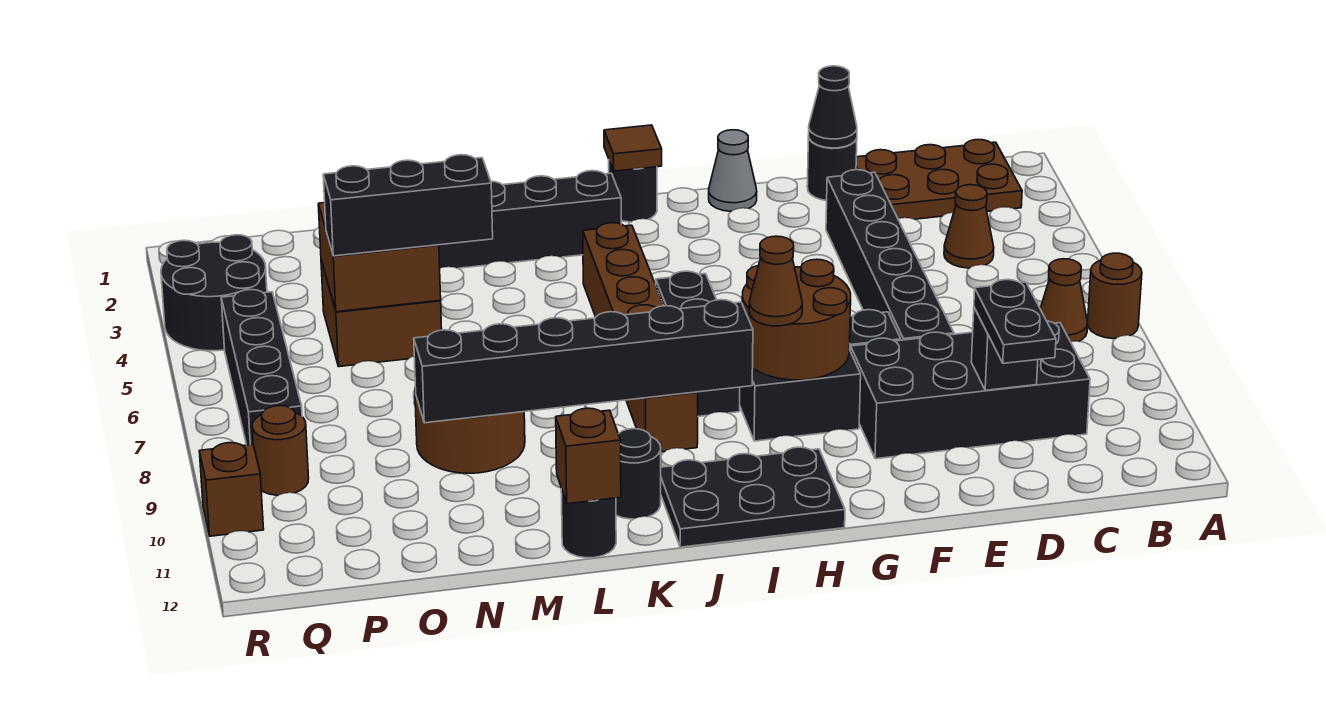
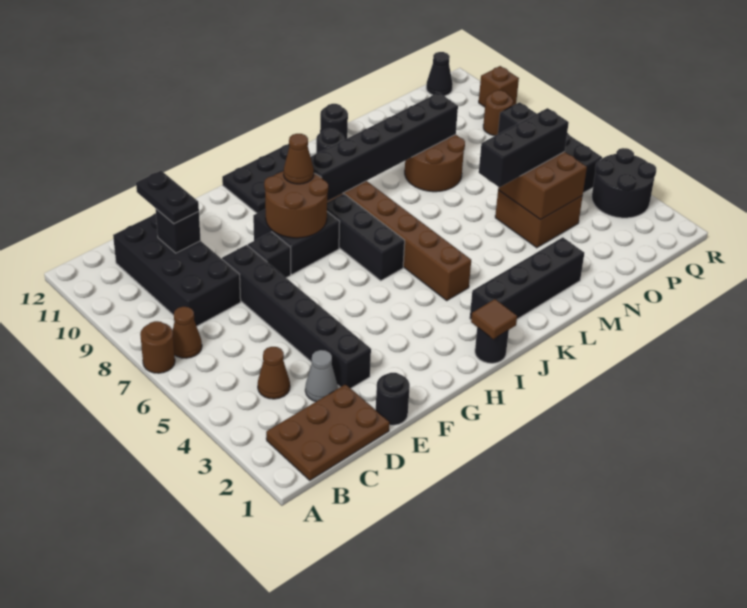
black brick C9:F10 level 1 -> black brick C8:D11 level 1
black cone E1 level 2 -> black cone Q12 level 1
grey cone G1 level 1 -> grey cone D3 level 1
brown brick L12 level 2 -> none

